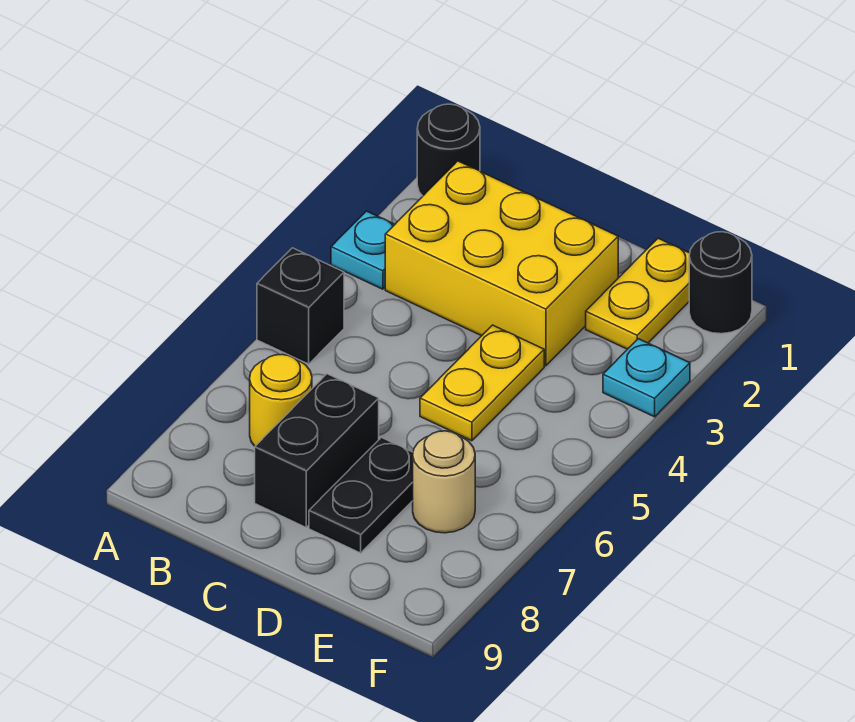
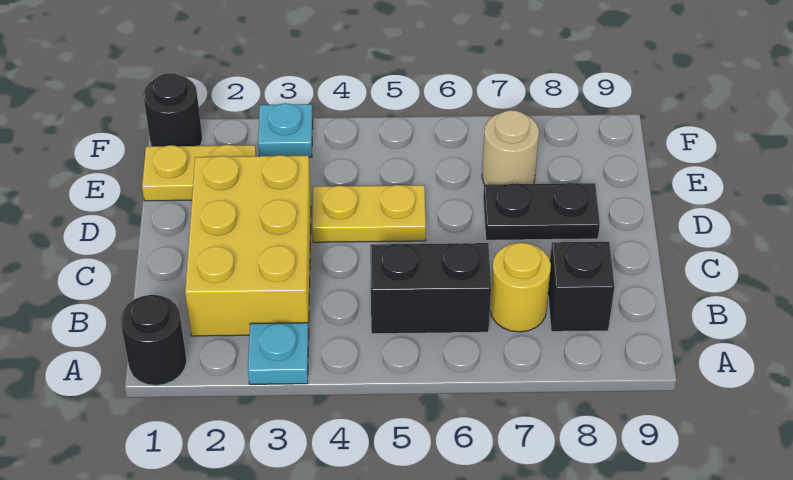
black brick A5 level 1 -> black brick B8 level 1
black brick C7:C8 level 1 -> black brick B5:B6 level 1

